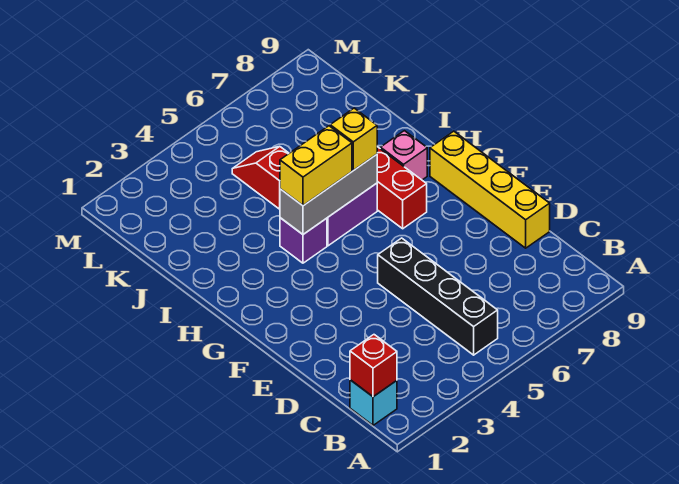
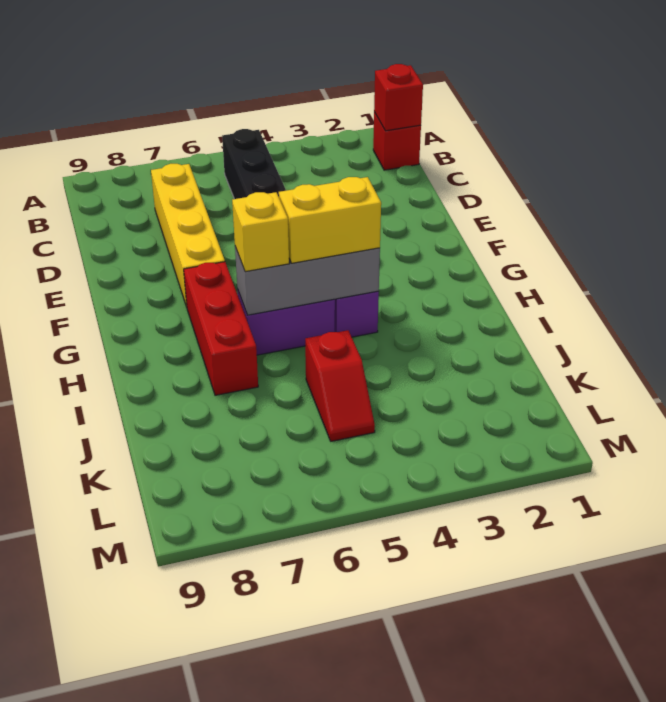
cyan brick B1 level 1 -> red brick B1 level 1
yellow brick D9:G9 level 1 -> yellow brick C7:F7 level 1
pink brick H8 level 1 -> none

